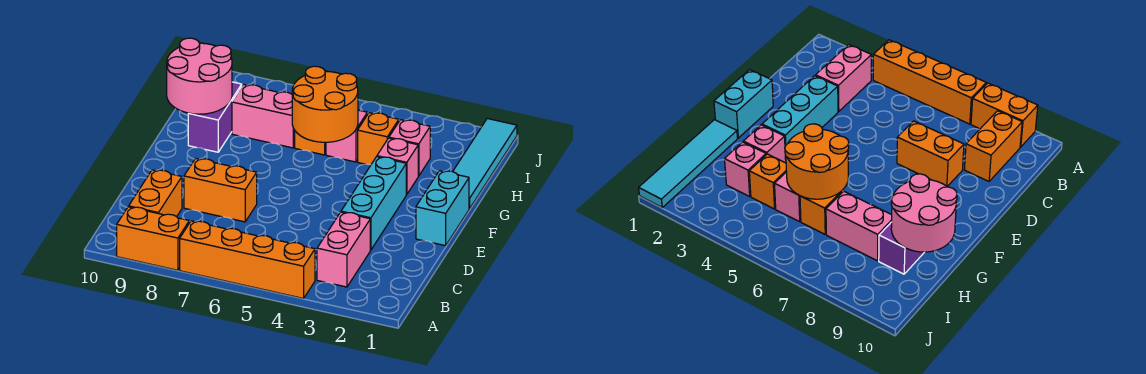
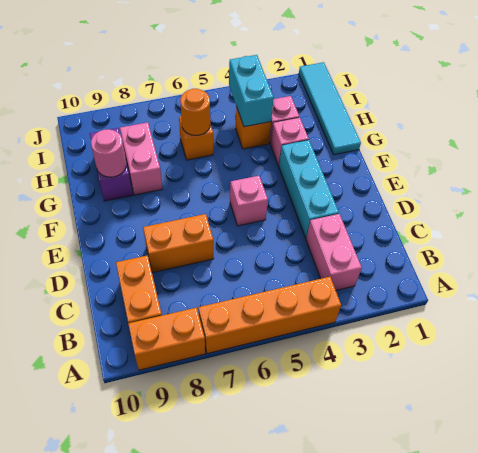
cyan brick E1:F1 level 1 -> cyan brick H4:I4 level 2
orange round brick G5:H6 level 2 -> orange round brick H6 level 2
pink round brick G9:H10 level 2 -> pink round brick G9 level 2
pink brick H5 level 1 -> pink brick E5 level 1
pink brick H7:H8 level 1 -> pink brick G8:H8 level 1

